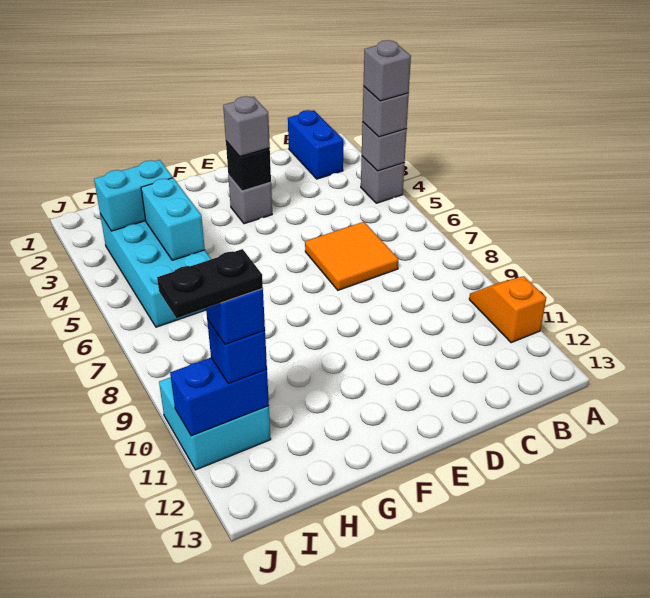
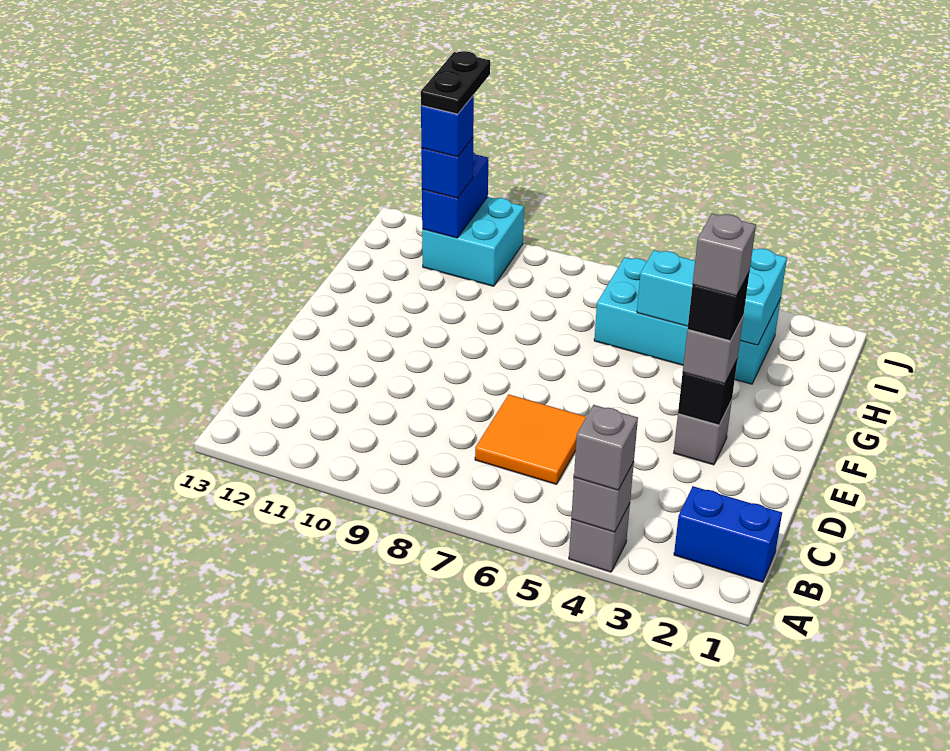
grey brick A4 level 4 -> grey brick E3 level 5
orange slope A10:A11 level 1 top 11 -> none
none -> black brick E3 level 4

